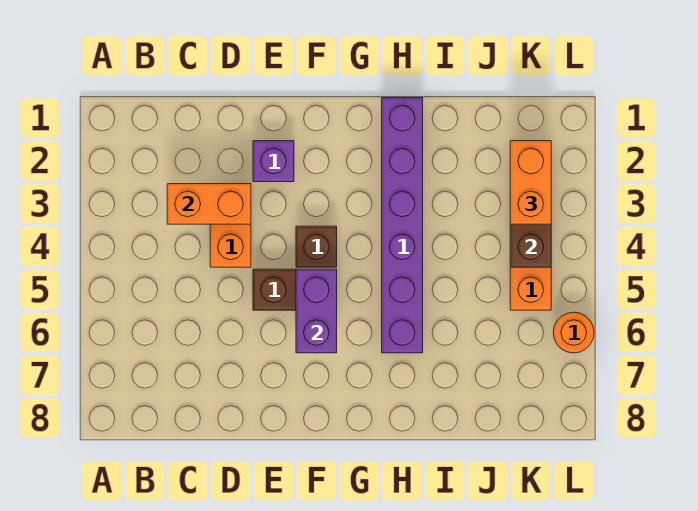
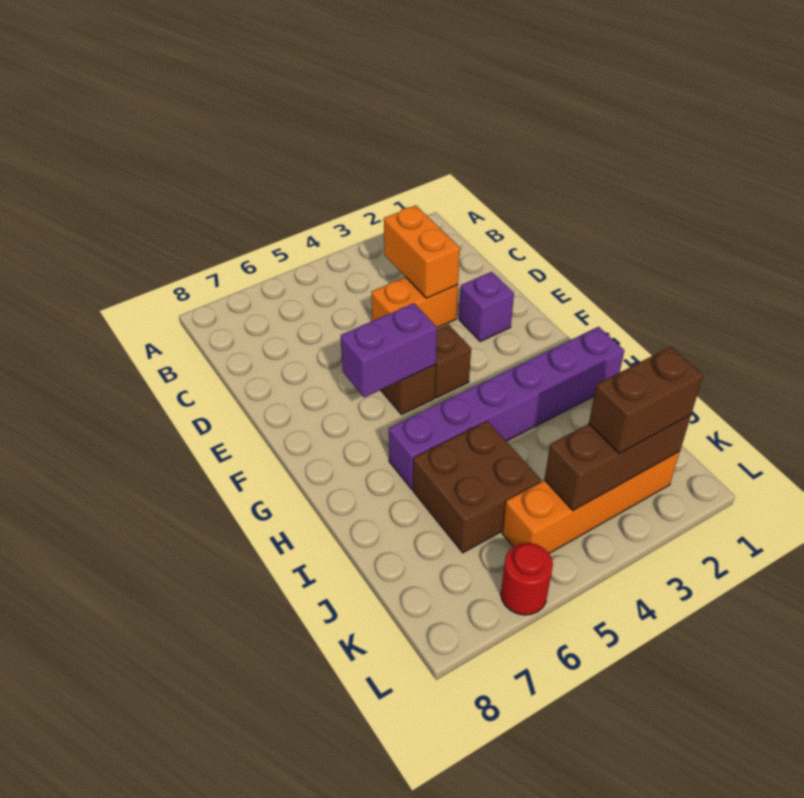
none -> brown brick I5:J6 level 1
orange brick K2:K3 level 3 -> brown brick K2:K3 level 3
orange round brick L6 level 1 -> red round brick L6 level 1

